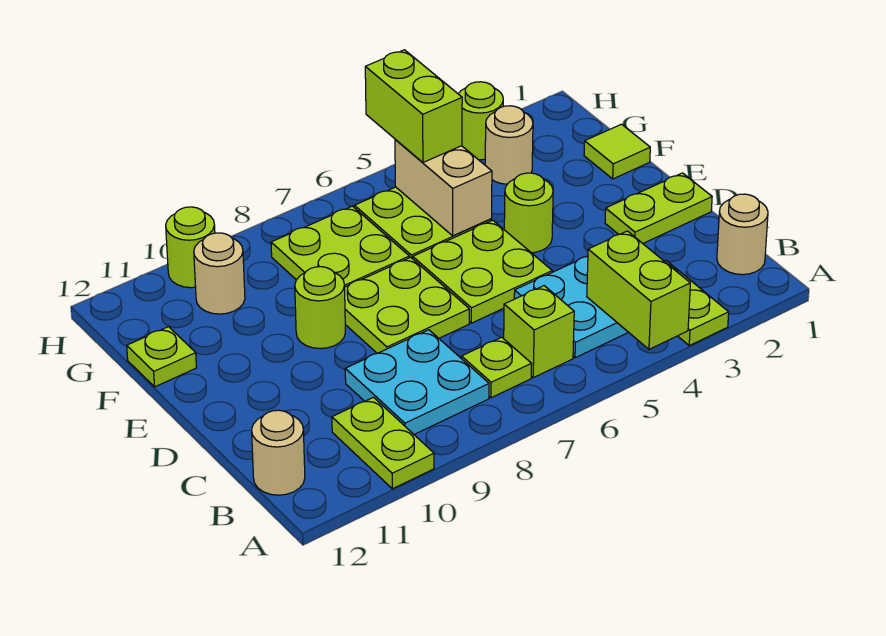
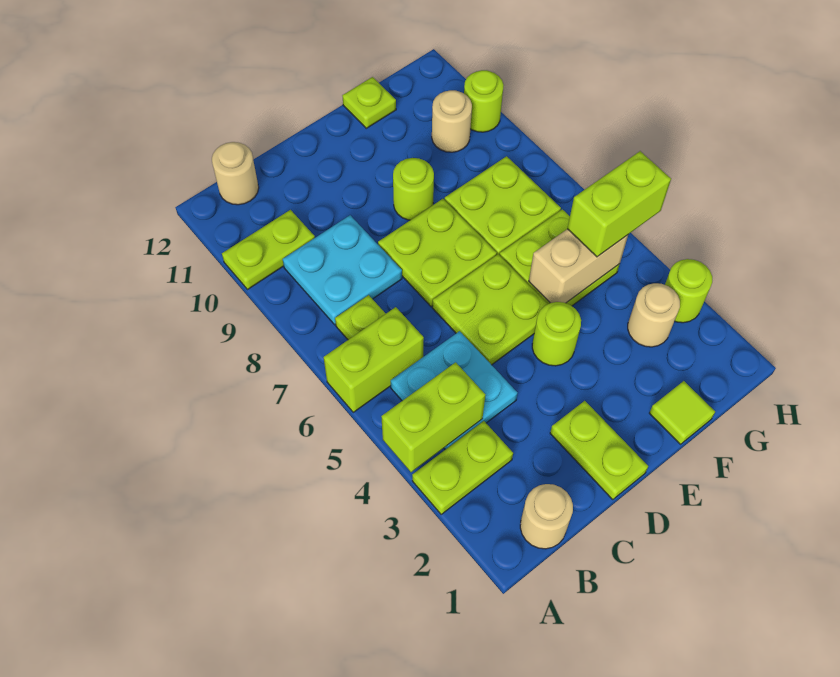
lime brick B6 level 1 -> lime brick A6:B6 level 1

